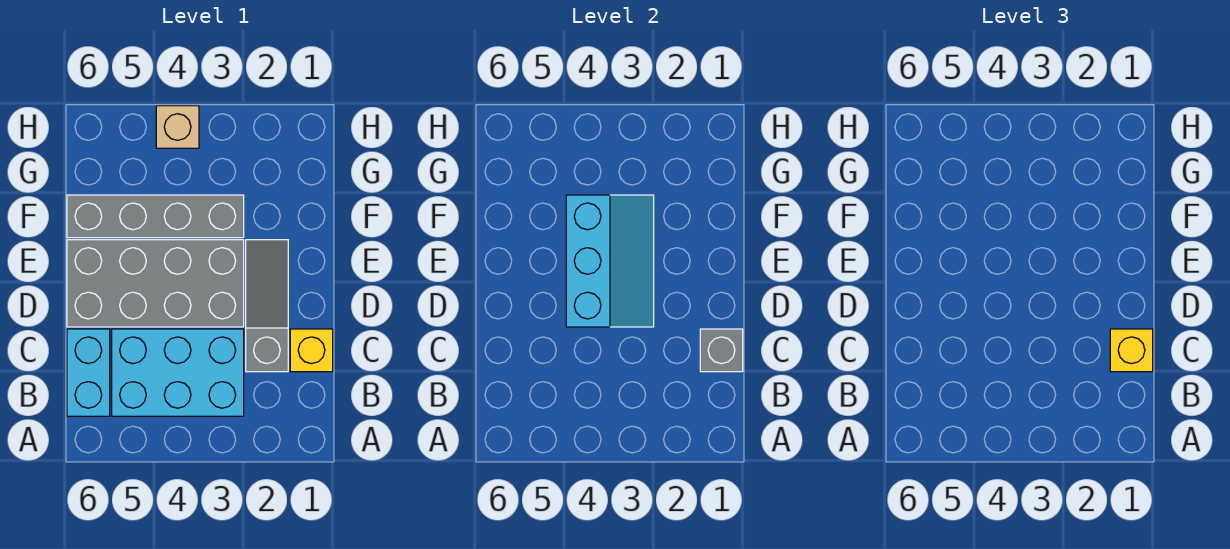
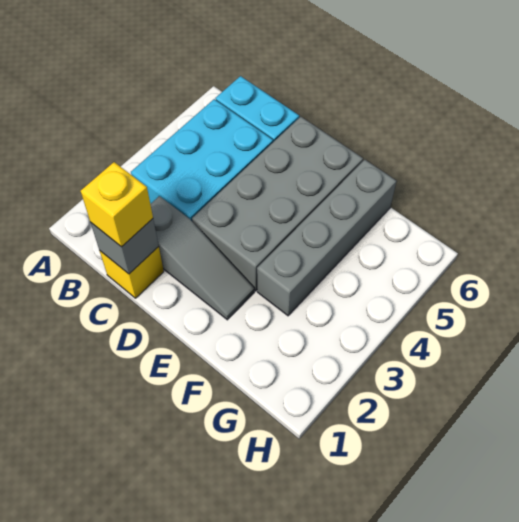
cyan slope D3:F4 level 2 top 4 -> none
tan brick H4 level 1 -> none

